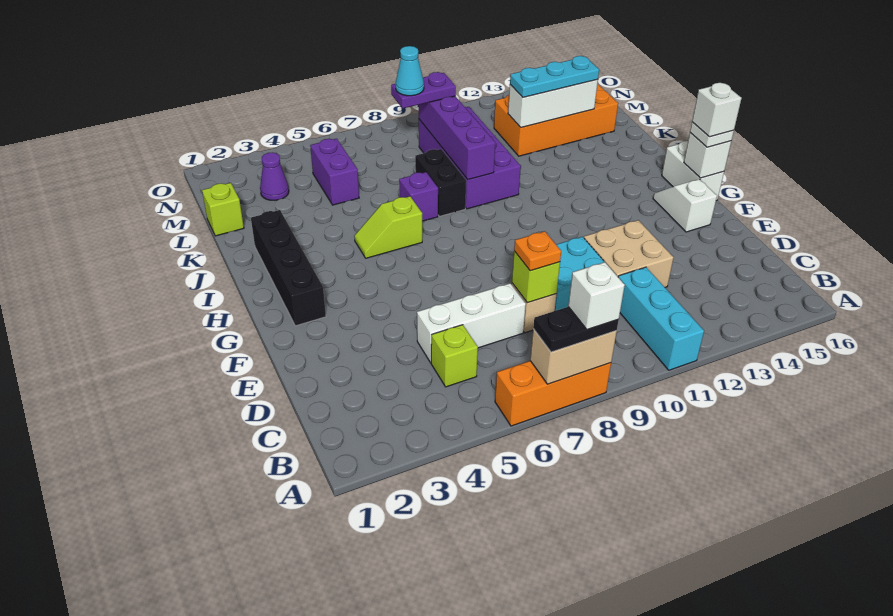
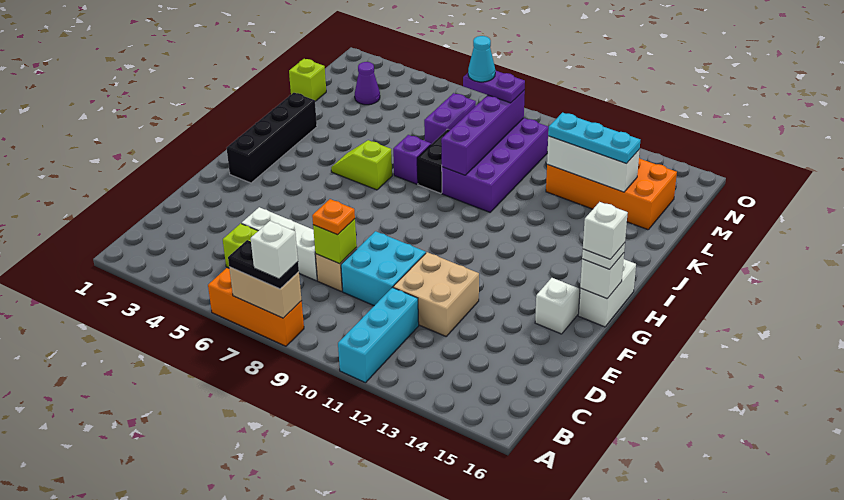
purple brick L5:M5 level 1 -> purple brick L7:M7 level 1

